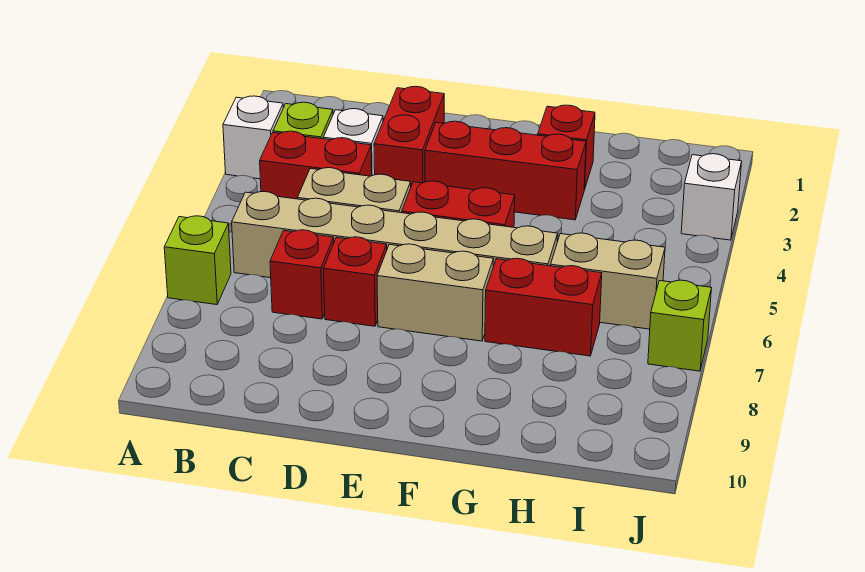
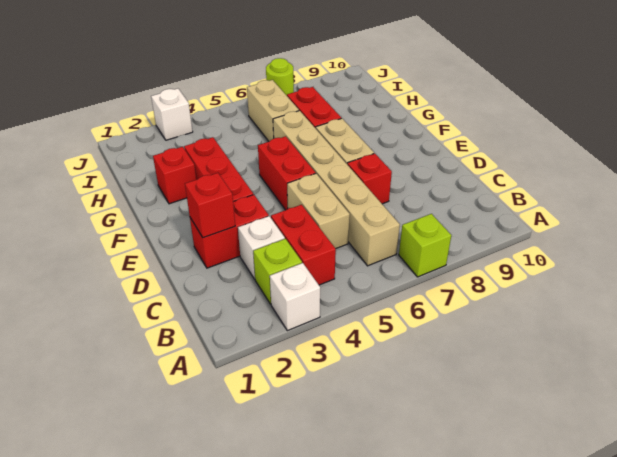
red brick C7 level 1 -> red brick D2 level 2
lime brick J7 level 1 -> lime round brick J7 level 1

